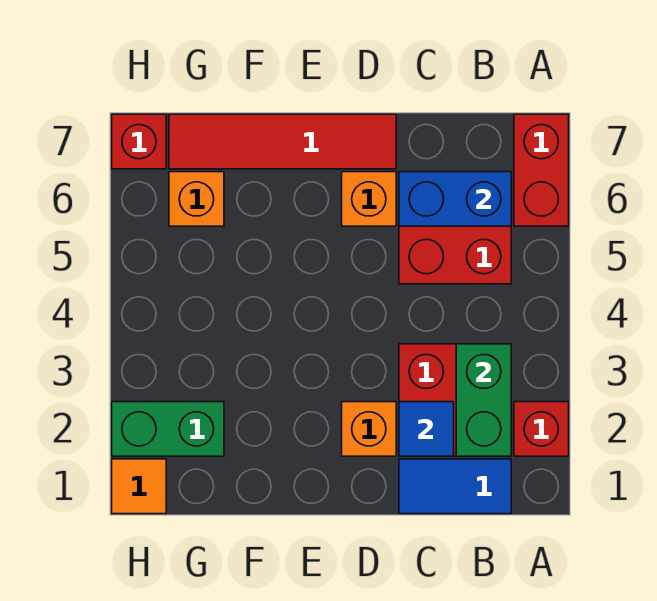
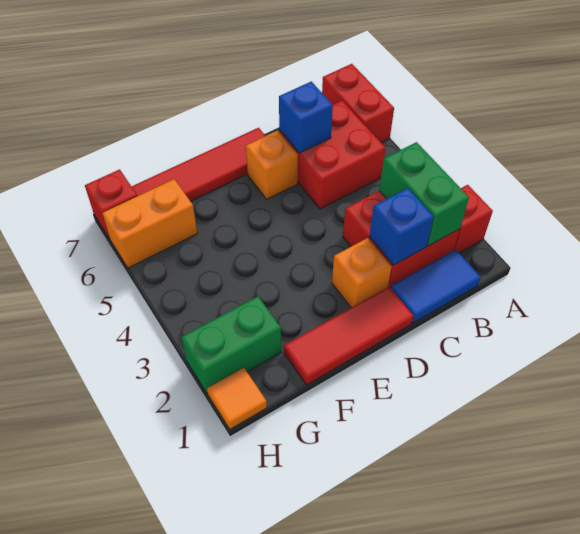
blue brick B6:C6 level 2 -> blue brick C6 level 2
blue tile C2 level 2 -> blue brick C2 level 2
none -> red tile D1:F1 level 1
orange brick G6 level 1 -> orange brick G6:H6 level 1

